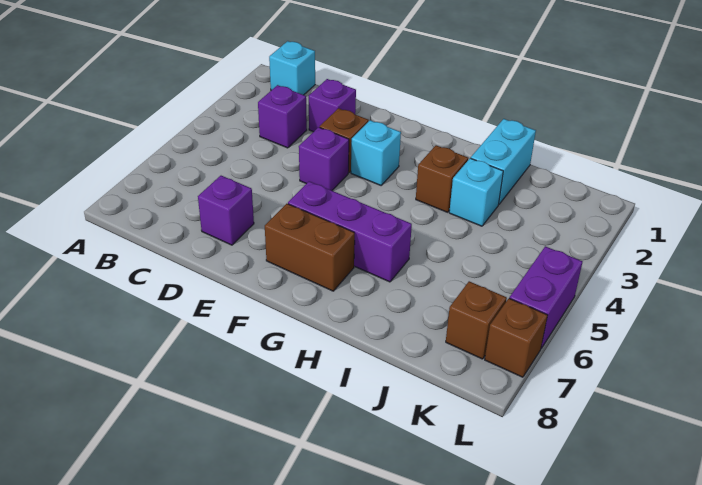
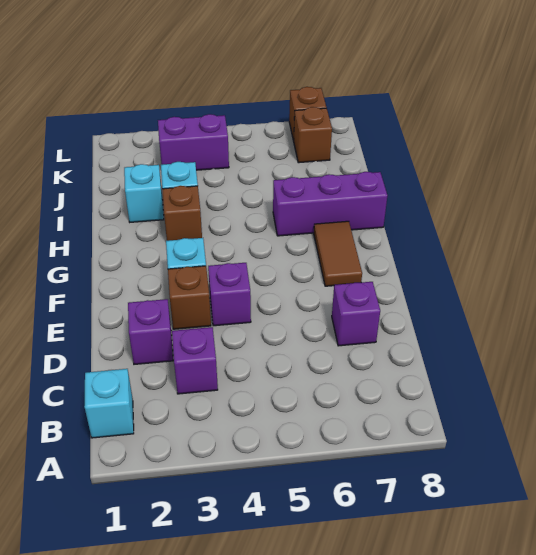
purple brick F6:H6 level 1 -> purple brick H6:H8 level 1
brown brick F7:G7 level 1 -> brown tile F7:G7 level 1
cyan brick I1:I2 level 1 -> cyan brick I2 level 1
purple brick L5:L6 level 1 -> purple brick K3:K4 level 1

